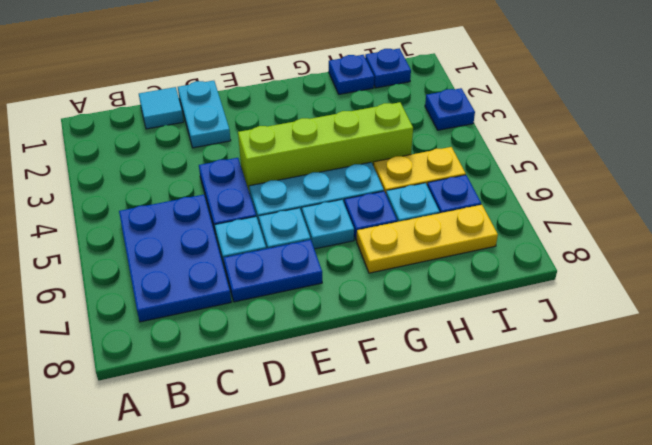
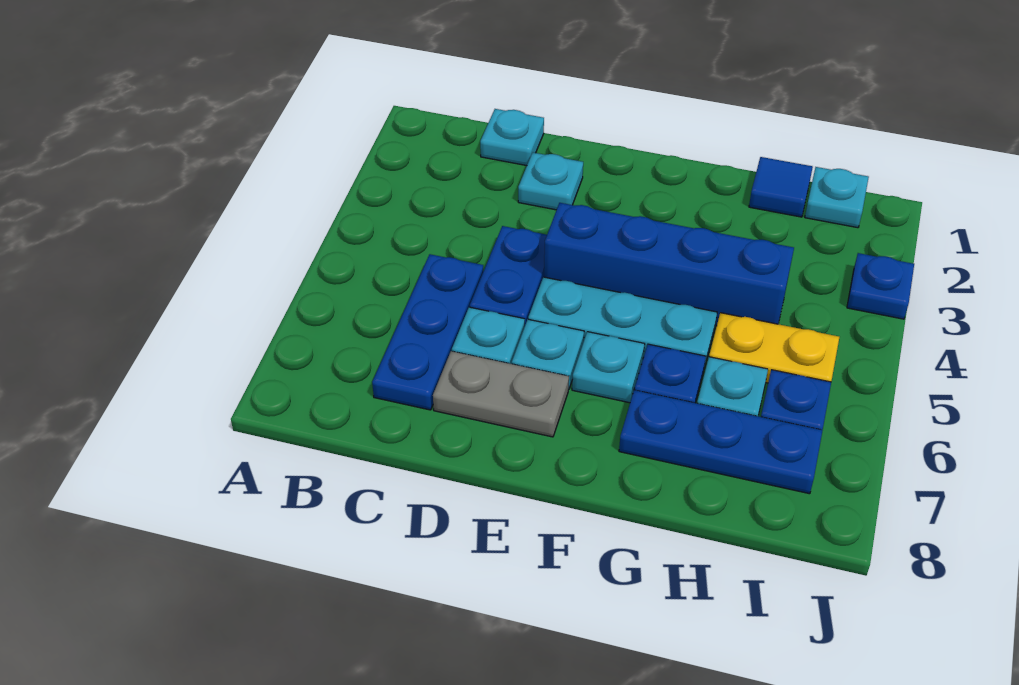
blue plate B5:C7 level 1 -> blue plate C5:C7 level 1
cyan tile C1 level 1 -> cyan plate C1 level 1
cyan plate D1:D2 level 1 -> cyan plate D2 level 1
blue plate D7:E7 level 1 -> grey plate D7:E7 level 1
lime brick E4:H4 level 1 -> blue brick E4:H4 level 1
yellow plate G7:I7 level 1 -> blue plate G7:I7 level 1
blue plate H1 level 1 -> blue tile H1 level 1
blue plate I1 level 1 -> cyan plate I1 level 1

